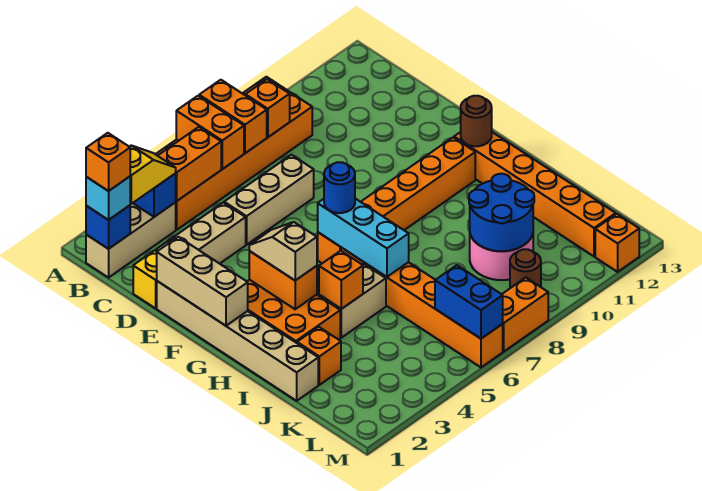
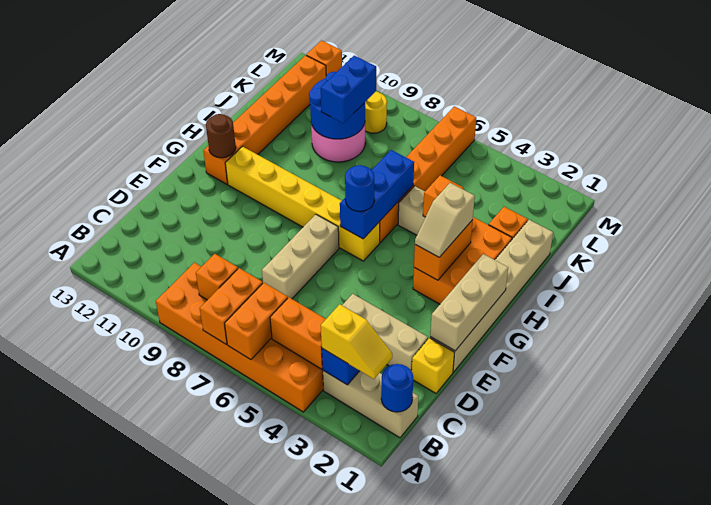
blue brick B1 level 2 -> blue round brick B1 level 2
cyan brick B1 level 3 -> none
orange brick B1 level 4 -> none
yellow slope B2:B3 level 3 top 2 -> yellow slope B2:B3 level 3 top 3
tan brick D5:D7 level 1 -> tan brick D7:F7 level 1
orange brick G6:G11 level 1 -> yellow brick G6:G11 level 1
cyan brick G6:I6 level 2 -> blue brick G6:I6 level 2
blue brick L6:M6 level 2 -> blue brick J9:K9 level 3
brown round brick L9 level 1 -> yellow round brick L9 level 1
orange brick M7:M8 level 1 -> none

